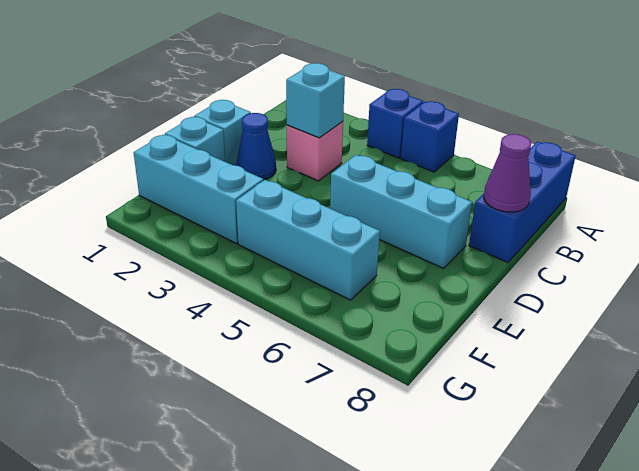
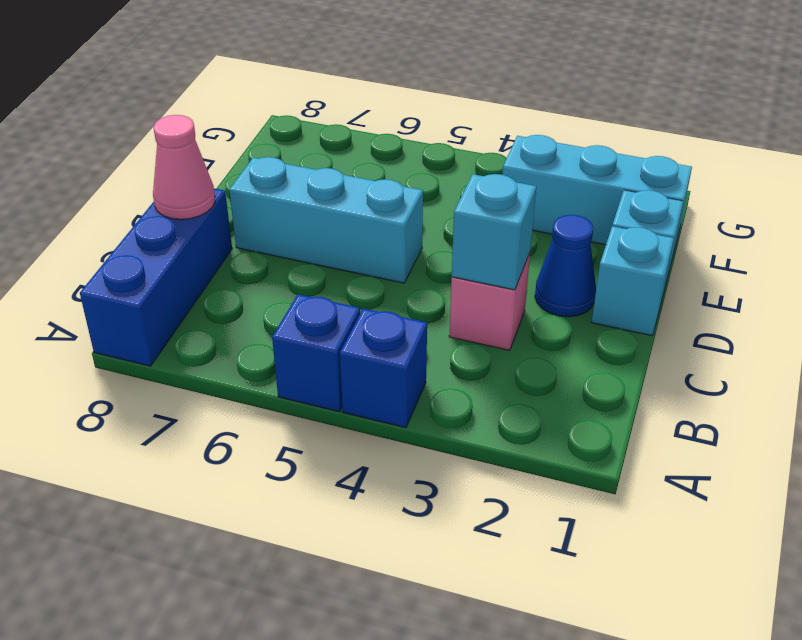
purple cone C8 level 2 -> pink cone C8 level 2
cyan brick F4:F6 level 1 -> none

